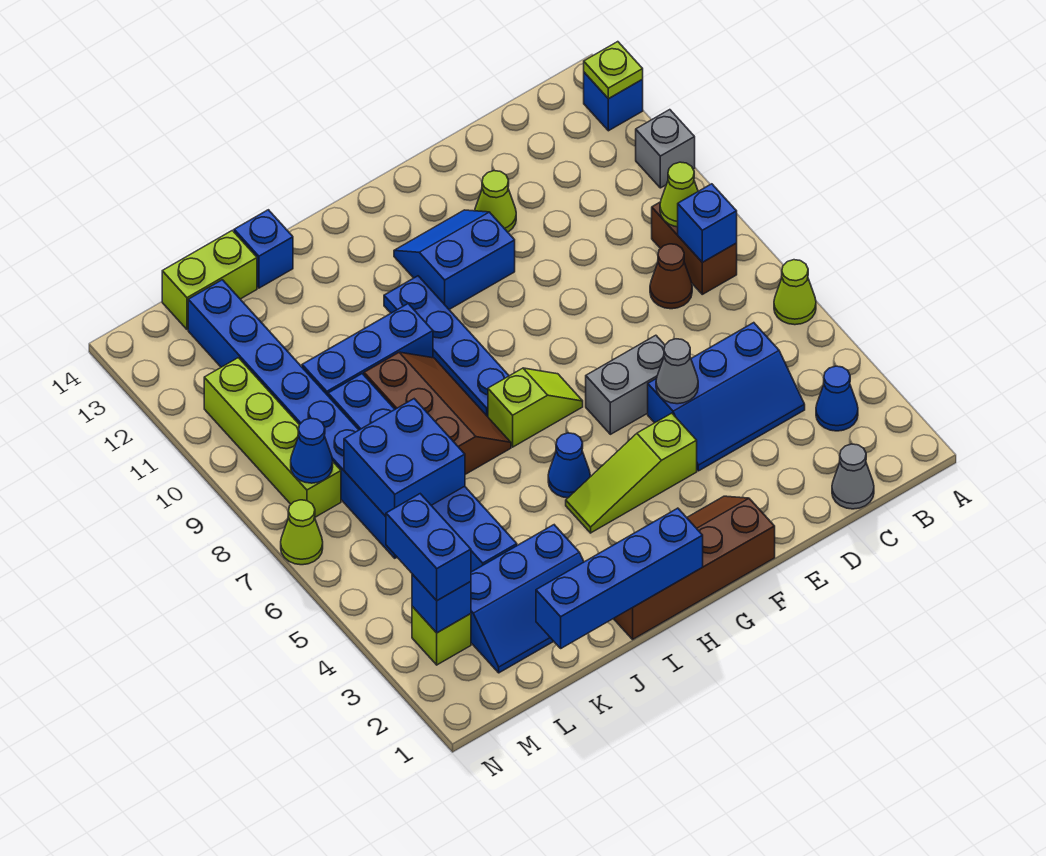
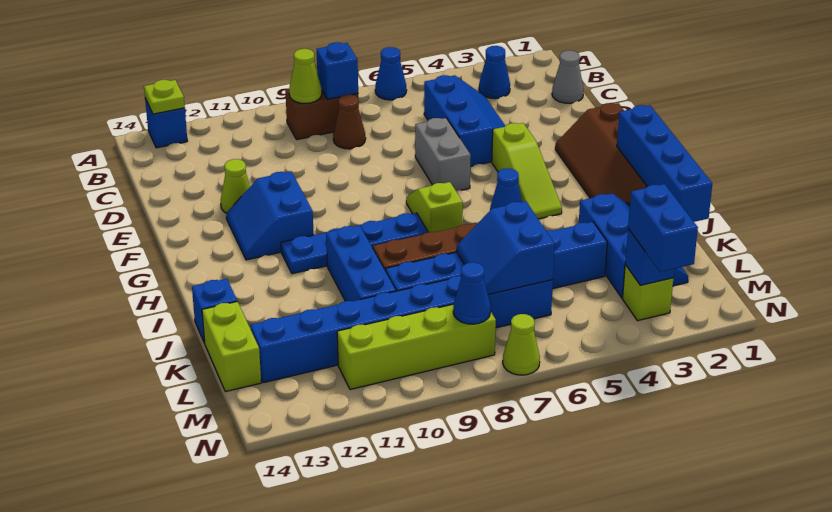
lime cone A6 level 1 -> blue cone A6 level 1
grey brick A11 level 1 -> none
grey cone E5 level 2 -> none
blue brick K6:L7 level 2 -> blue slope K6:L7 level 2 top 6
blue brick M3:M4 level 3 -> blue brick M3:N3 level 3

